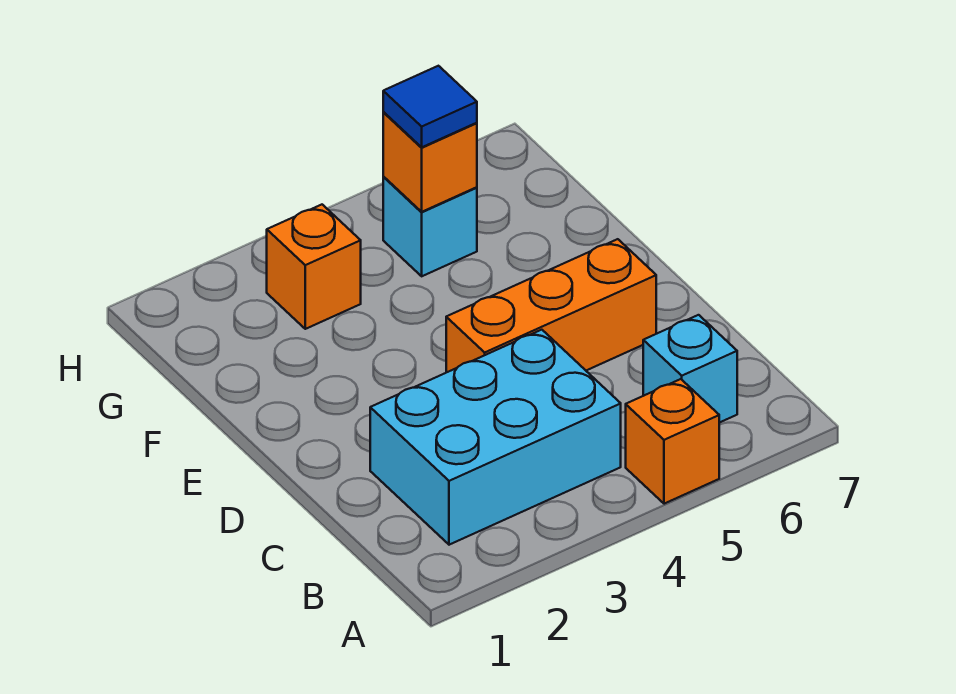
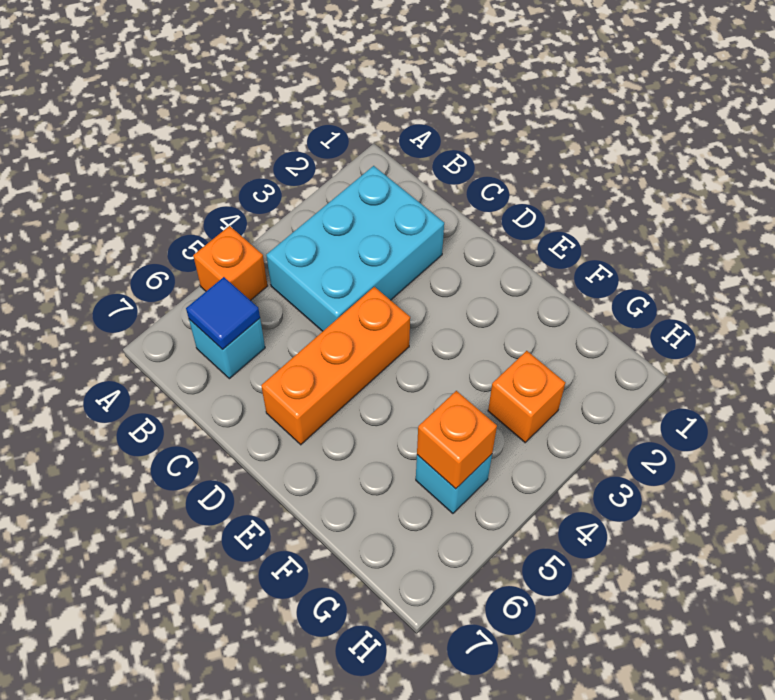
blue tile G5 level 3 -> blue tile B6 level 2

